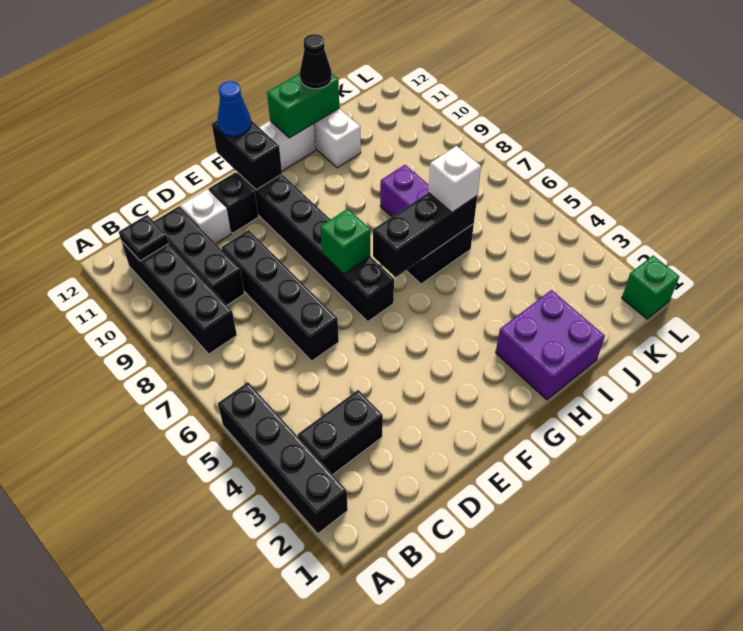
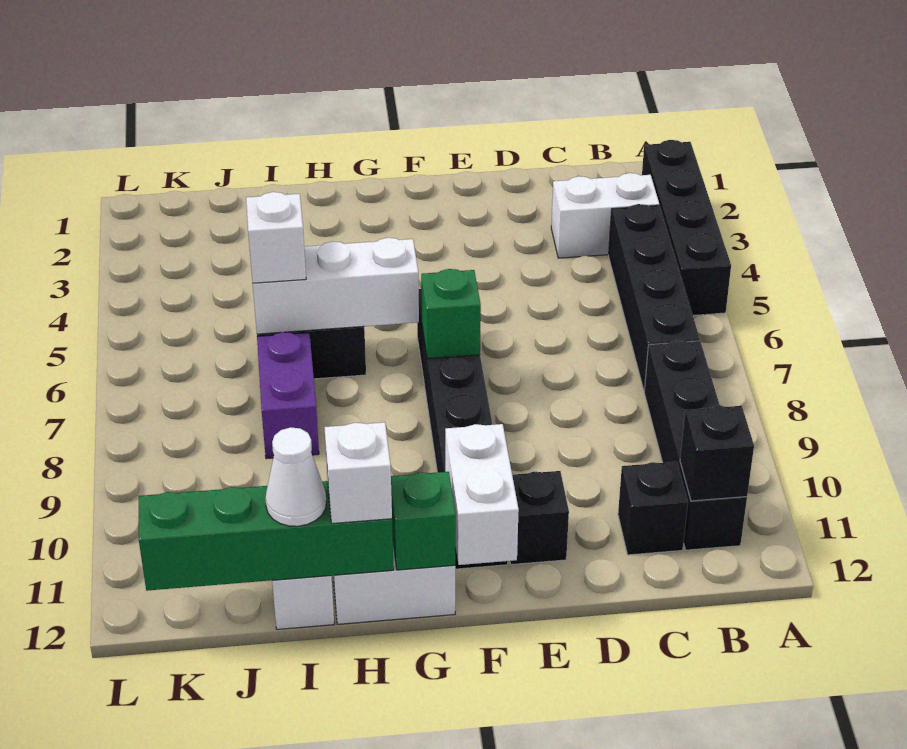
black brick B3:C3 level 1 -> white brick B3:C3 level 1
black plate B11 level 2 -> black brick B11 level 2
black brick C9:C11 level 1 -> black brick C11 level 1
black brick D6:D9 level 1 -> black brick B4:B7 level 1
white brick D11 level 1 -> white brick H12 level 3
black brick F11:F12 level 2 -> white brick F11:F12 level 2
blue cone F12 level 3 -> none
black brick G6:I6 level 2 -> white brick G6:I6 level 2
purple brick H1:I2 level 1 -> none
green brick H12:I12 level 2 -> green brick H12:K12 level 2
black cone I12 level 3 -> white cone I12 level 3
green brick L1 level 1 -> green brick G12 level 2

